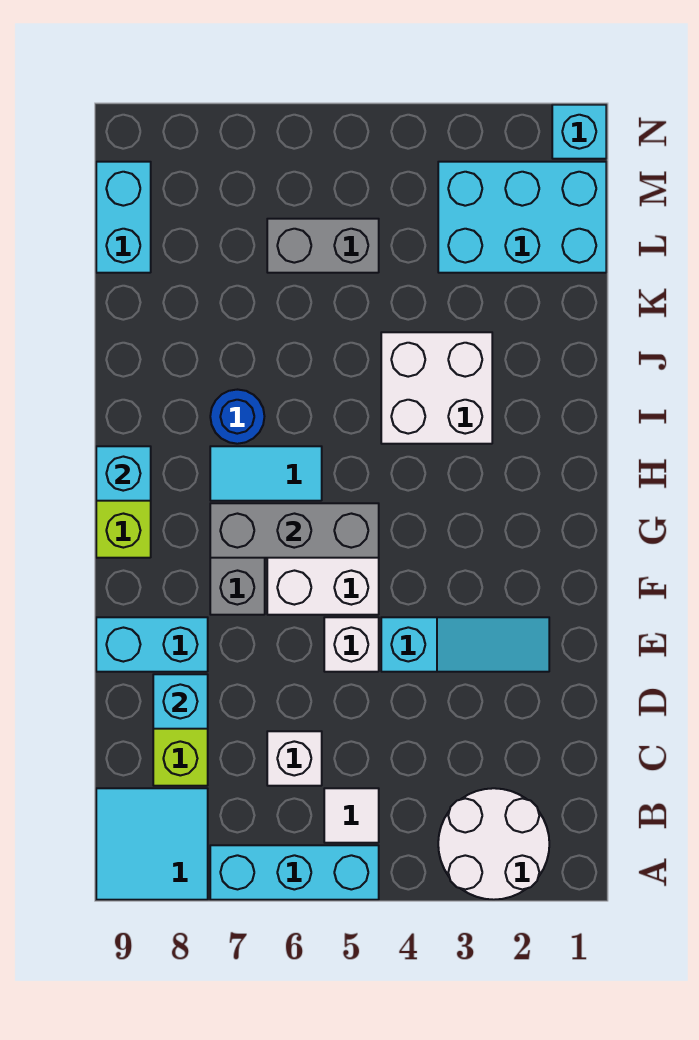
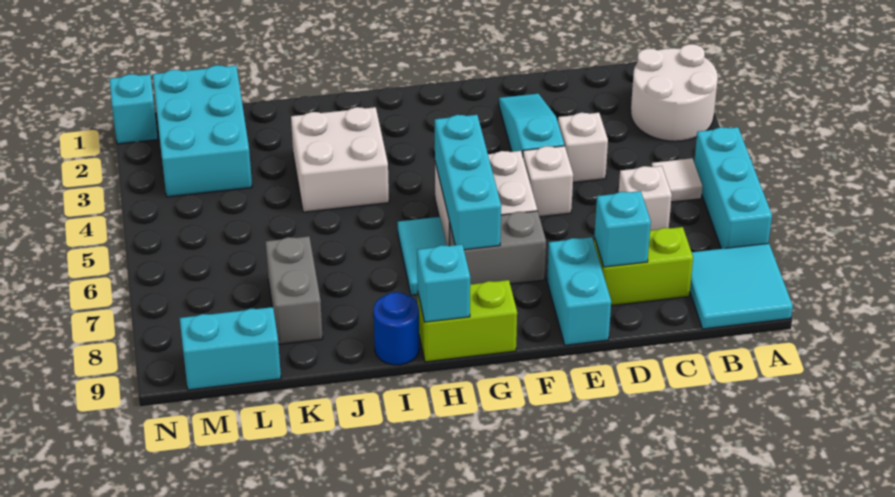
none -> white brick D4 level 1
grey brick G5:G7 level 2 -> cyan brick G5:G7 level 2
blue round brick I7 level 1 -> blue round brick I9 level 1
grey brick L5:L6 level 1 -> grey brick K7:K8 level 1

